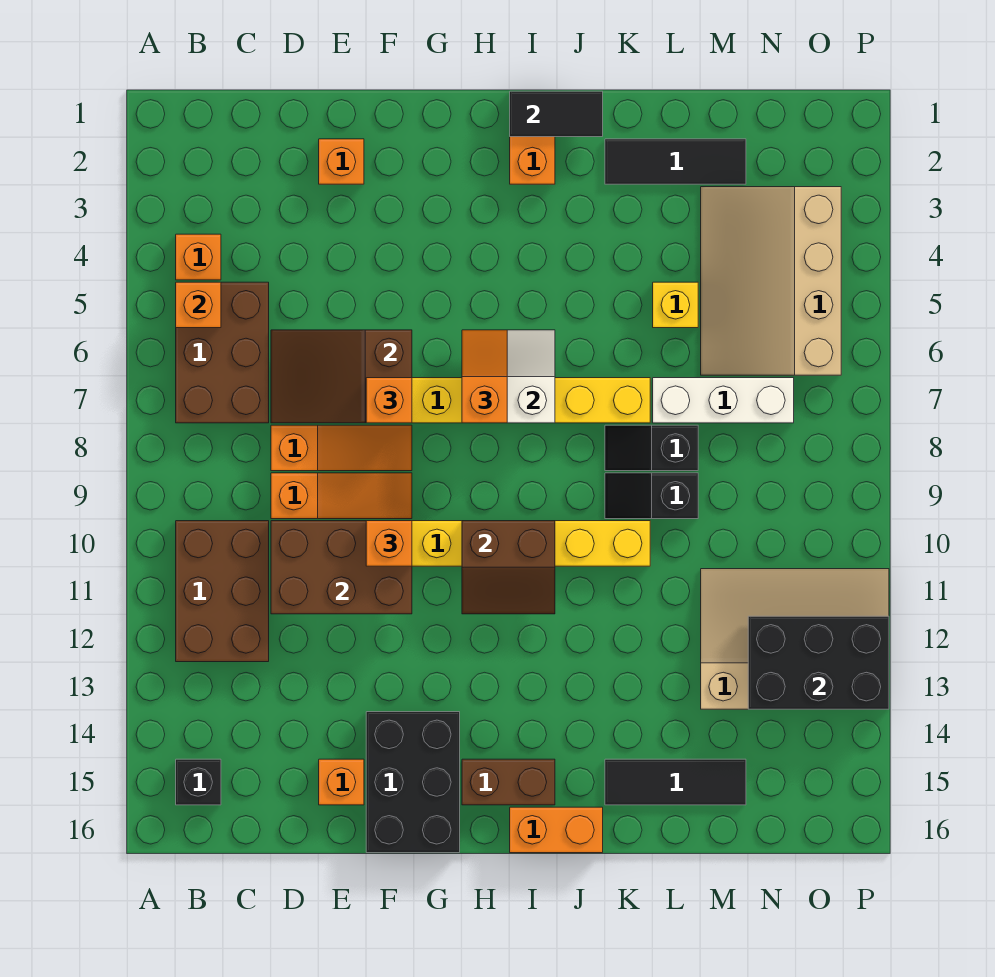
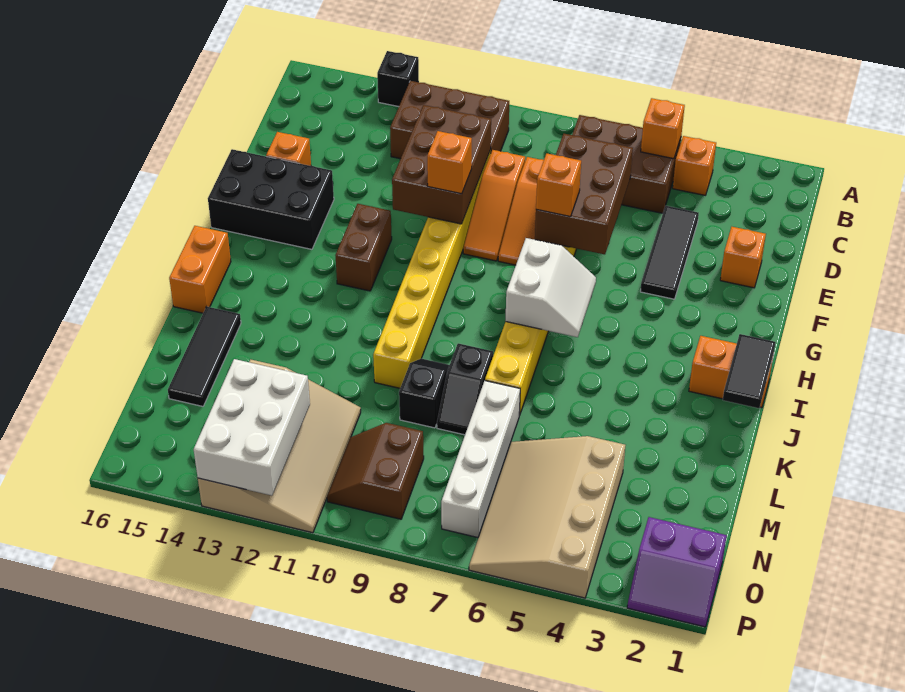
black brick B15 level 1 -> black brick A13 level 1
brown slope D6:F7 level 2 top F -> brown brick D6:F7 level 2
orange slope H6:H7 level 3 top 7 -> none
brown slope H10:I11 level 2 top 10 -> brown slope N9:O10 level 1 top 9
brown brick H15:I15 level 1 -> brown brick G12:H12 level 1
black tile K2:M2 level 1 -> black tile D4:F4 level 1
black slope K8:L8 level 1 top L -> black slope K8:L8 level 1 top K
yellow brick L5 level 1 -> none
white brick L7:N7 level 1 -> white brick L7:O7 level 1
tan slope M3:O6 level 1 top O -> tan slope M4:P6 level 1 top 4
black brick N12:P13 level 2 -> white brick N12:P13 level 2
none -> purple slope O1:P2 level 1 top O

